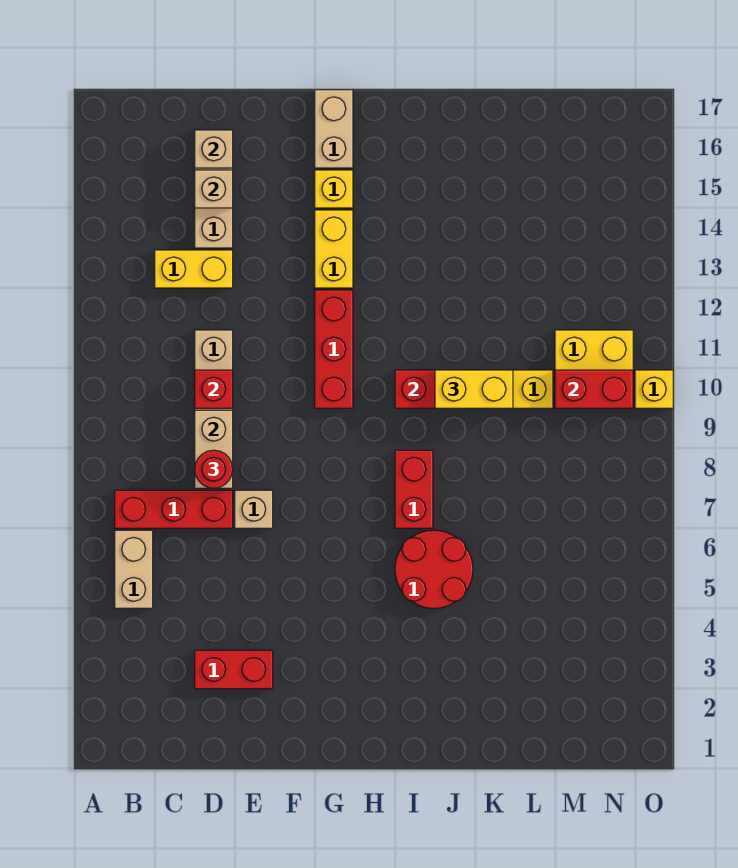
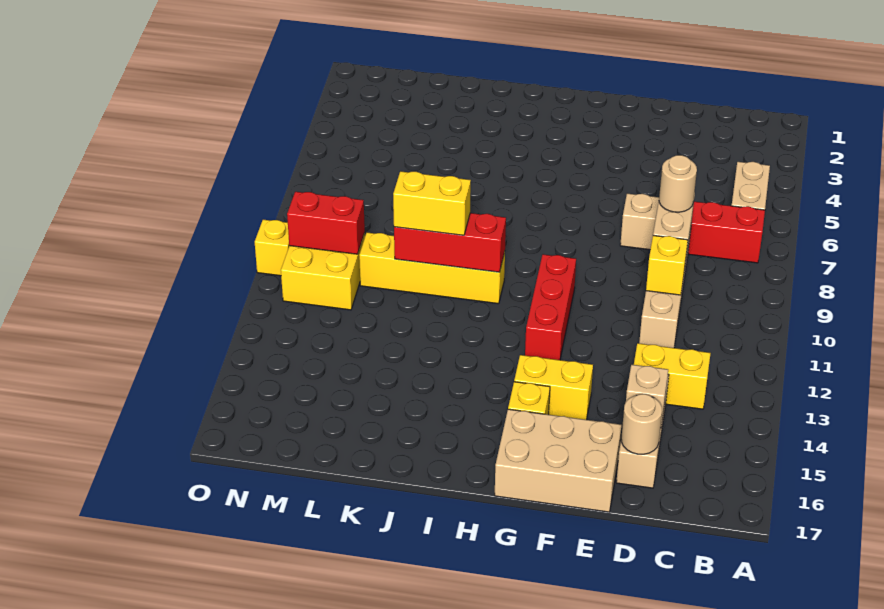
red brick D3:E3 level 1 -> none
red round brick D8 level 3 -> tan round brick D8 level 3
red brick D10 level 2 -> yellow brick D10 level 2
tan brick D16 level 2 -> tan round brick D16 level 2
yellow brick G13:G14 level 1 -> yellow brick F14:G14 level 1
tan brick G16:G17 level 1 -> tan brick E16:G17 level 1
red round brick I5:J6 level 1 -> none
red brick I7:I8 level 1 -> none

